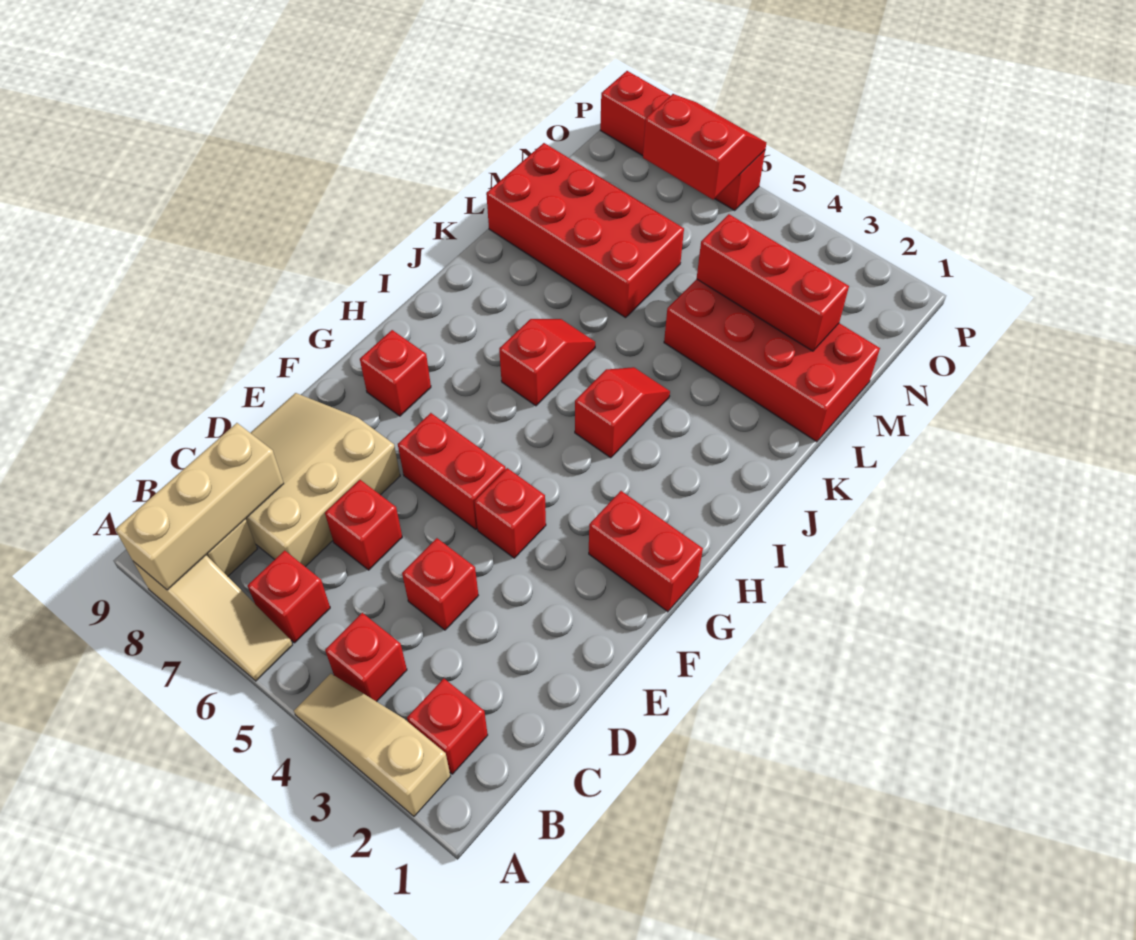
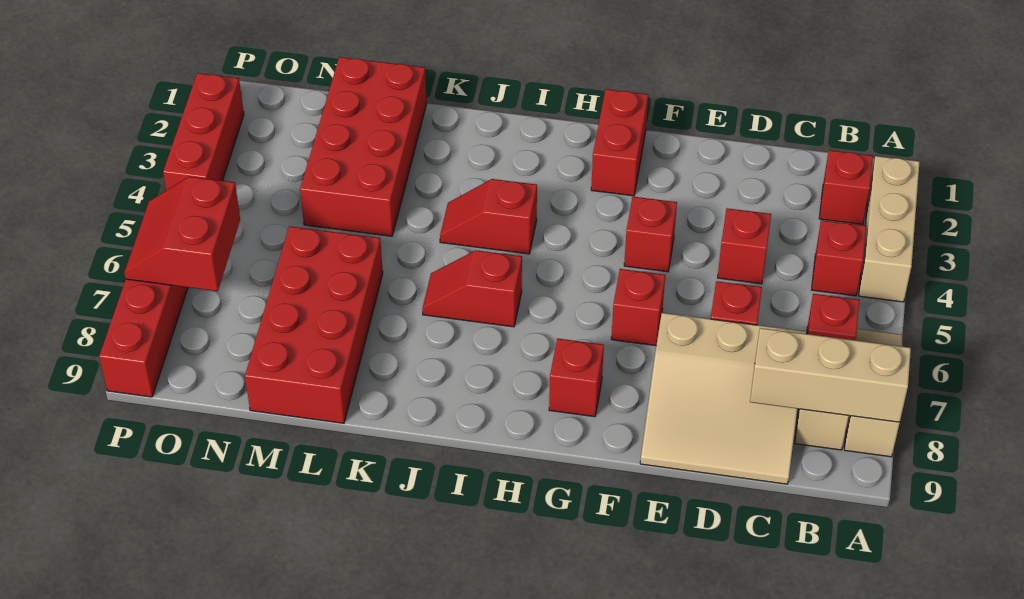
tan slope A2:A4 level 1 top 2 -> tan brick A2:A4 level 1
red brick F5:F6 level 1 -> red brick F6 level 1
red brick M2:M4 level 2 -> red brick P2:P4 level 1

